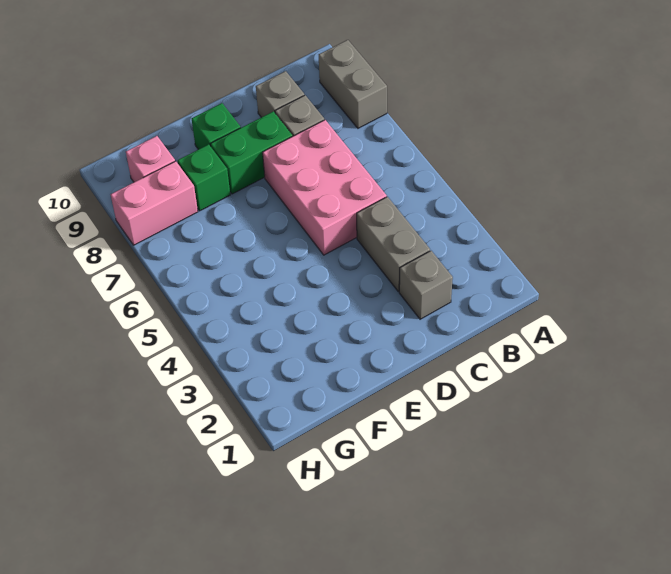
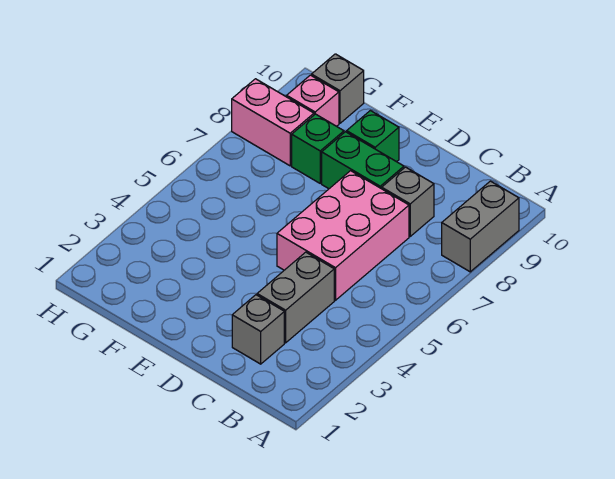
grey brick C9 level 1 -> grey brick G10 level 1

